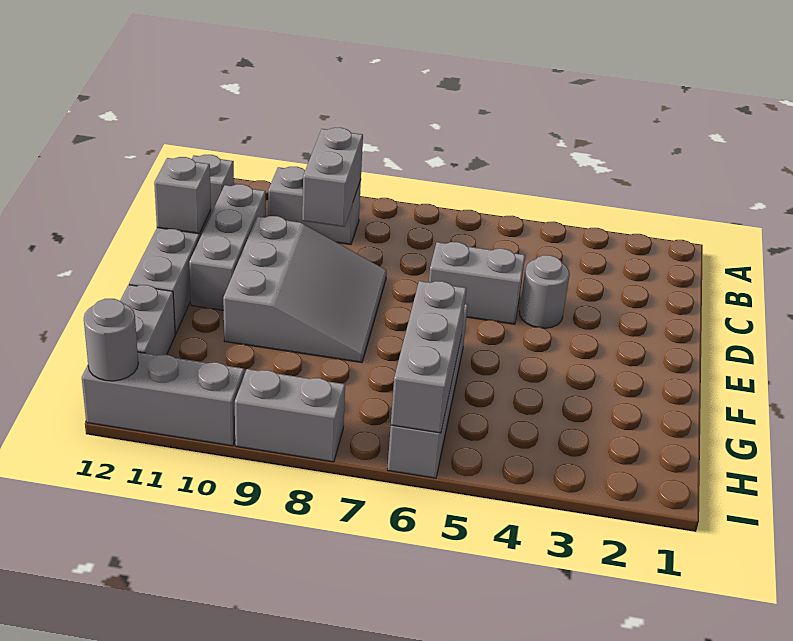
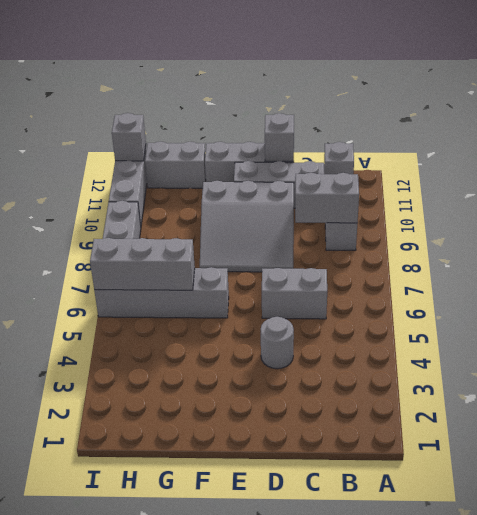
grey brick D5:D6 level 1 -> grey brick C6:D6 level 1
grey round brick I12 level 2 -> grey brick I12 level 2

